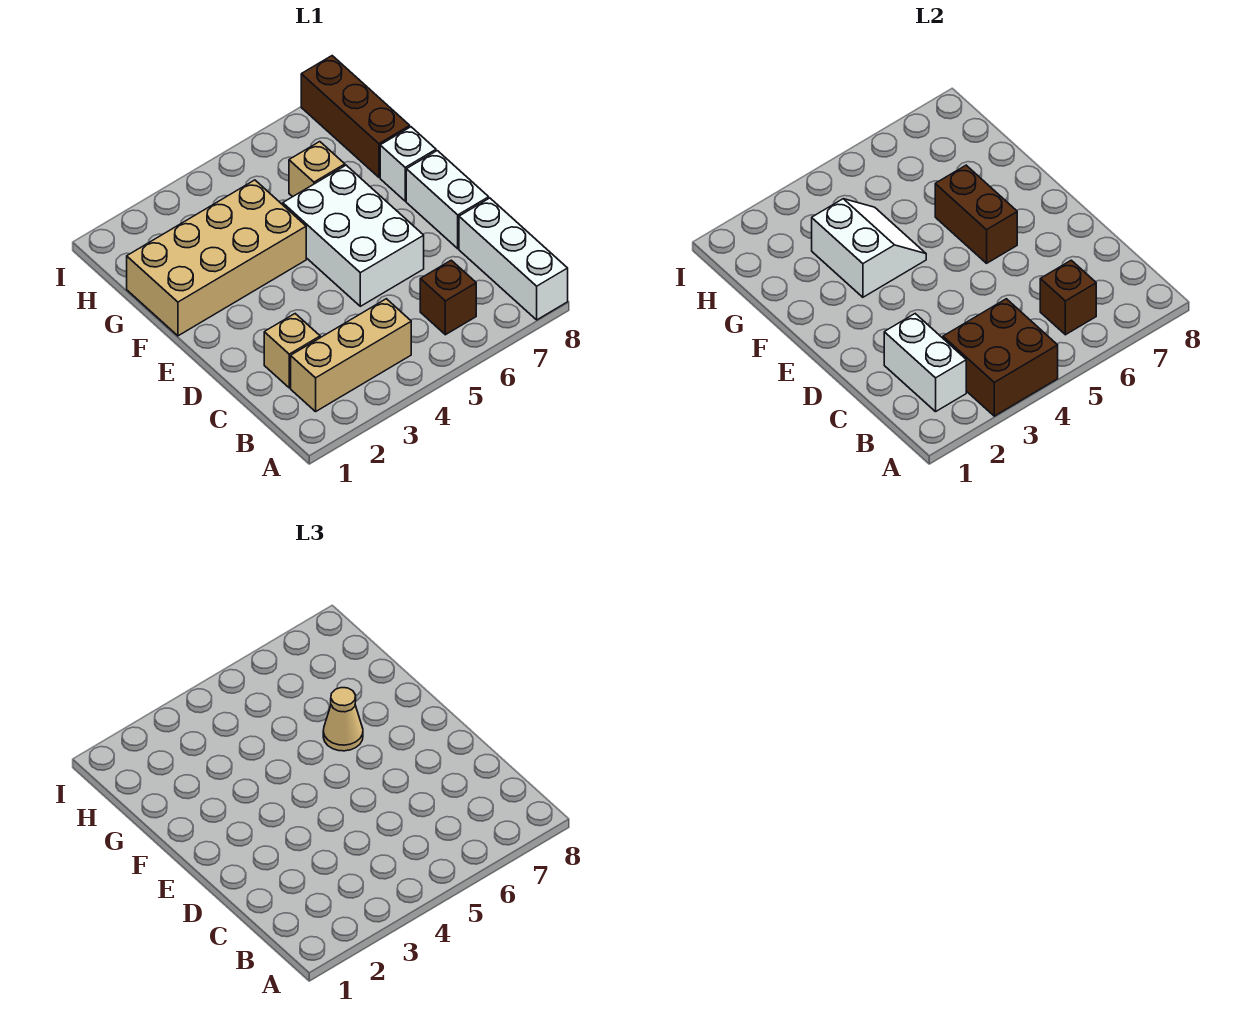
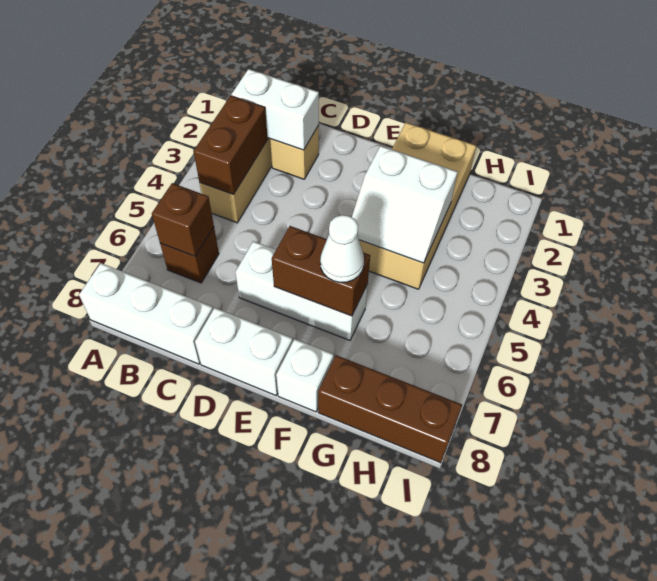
brown brick A3:B4 level 2 -> brown brick B3:B4 level 2
white brick D5:F6 level 1 -> white brick D6:F6 level 1
tan cone F6 level 3 -> white cone F6 level 3
tan brick G6 level 1 -> none

